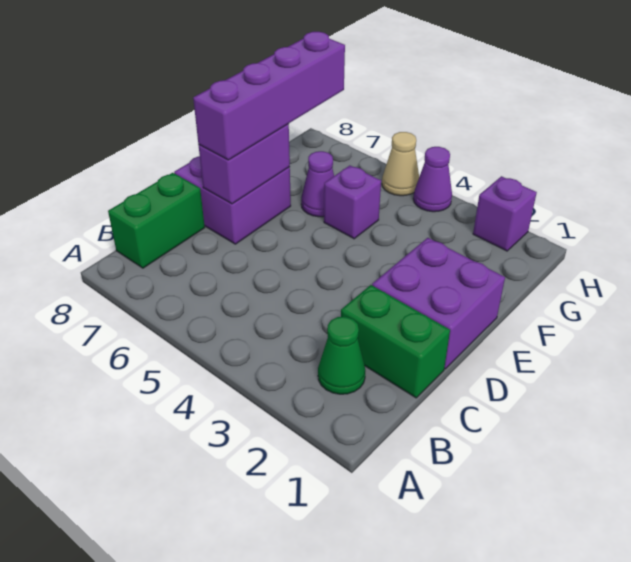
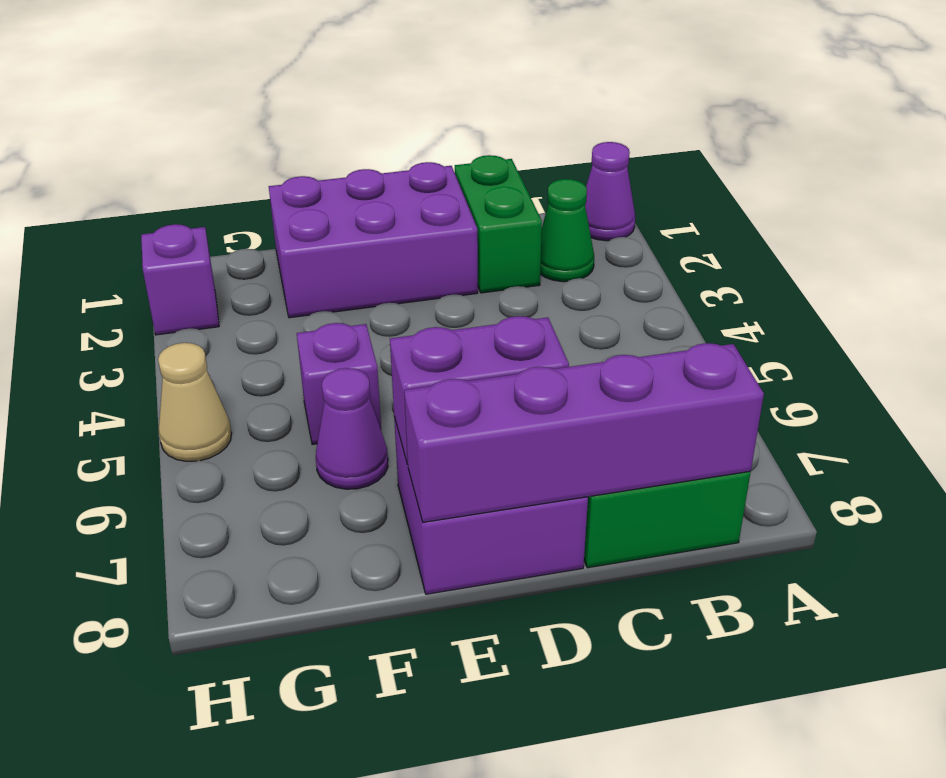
purple brick D1:E2 level 1 -> purple brick D1:F2 level 1
purple brick D7:G7 level 3 -> purple brick B8:E8 level 2
purple cone H4 level 1 -> purple cone A1 level 1

